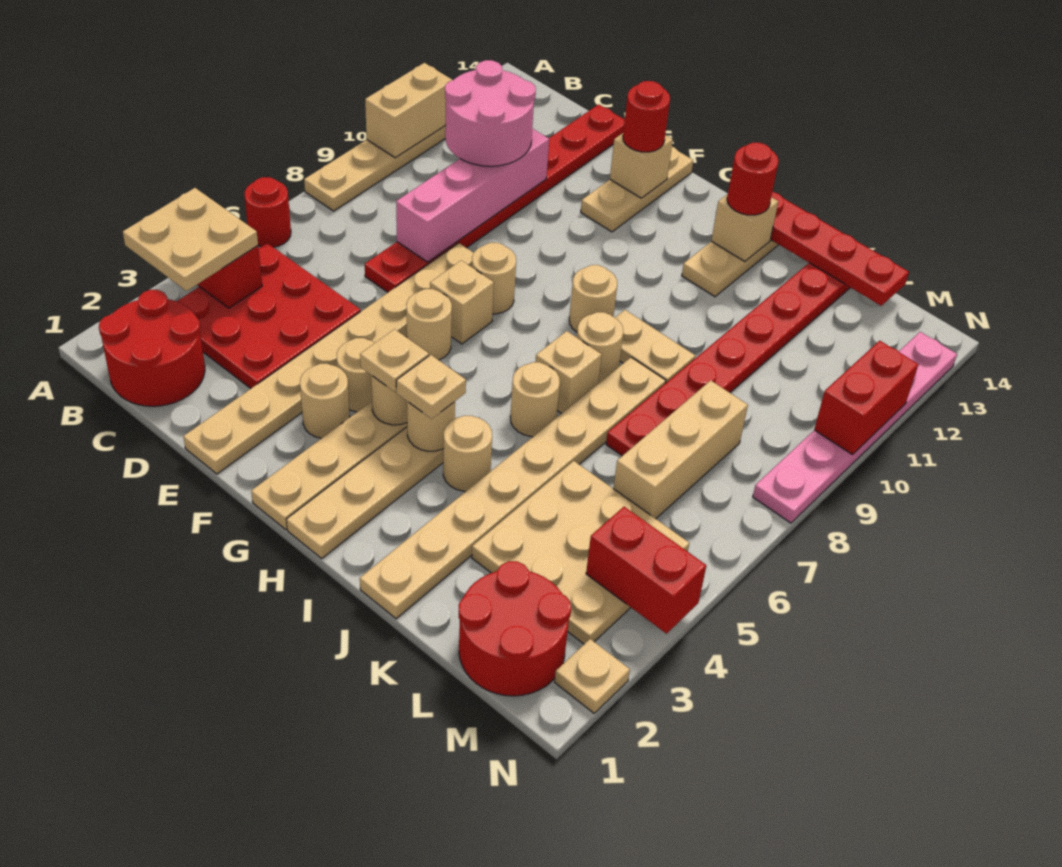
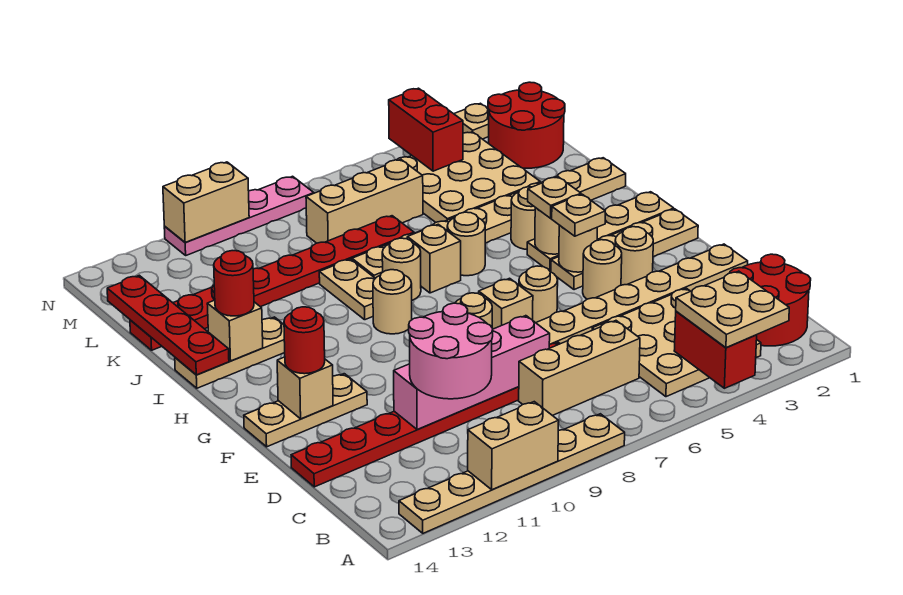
red round brick A6 level 1 -> none
red plate B3:D5 level 1 -> tan plate B3:D5 level 1
none -> tan brick C6:C8 level 1
pink plate N8:N13 level 1 -> pink plate N8:N11 level 1
red brick N10:N11 level 2 -> tan brick N10:N11 level 2

